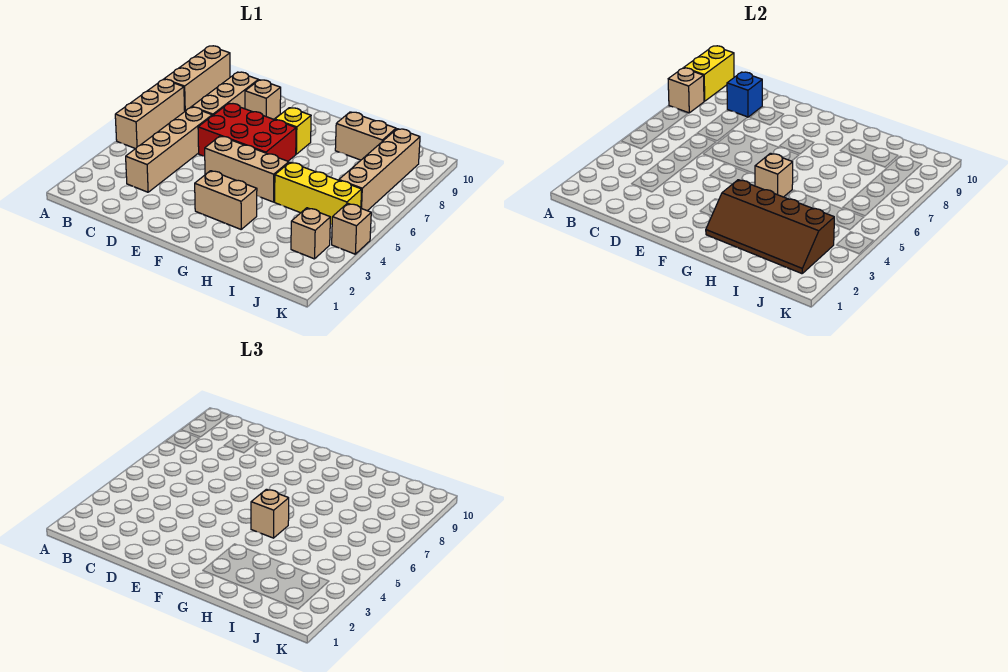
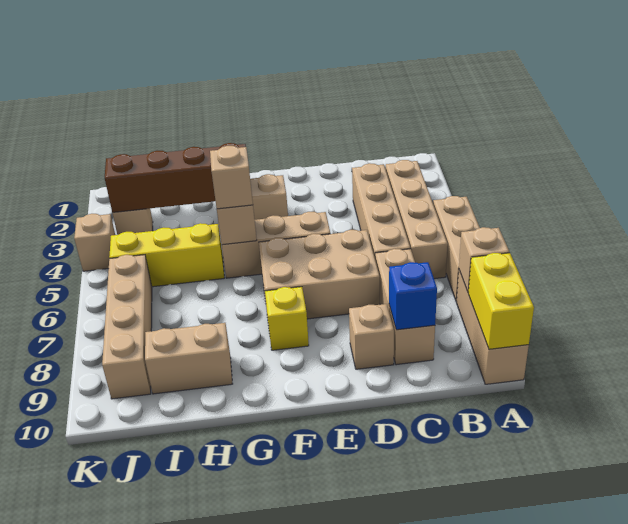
none -> tan brick B3:B6 level 1
red brick D6:F7 level 1 -> tan brick D6:F7 level 1

